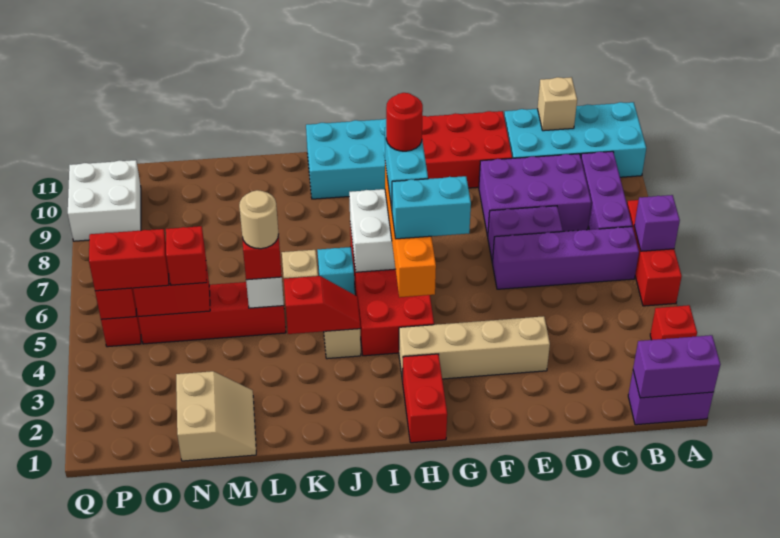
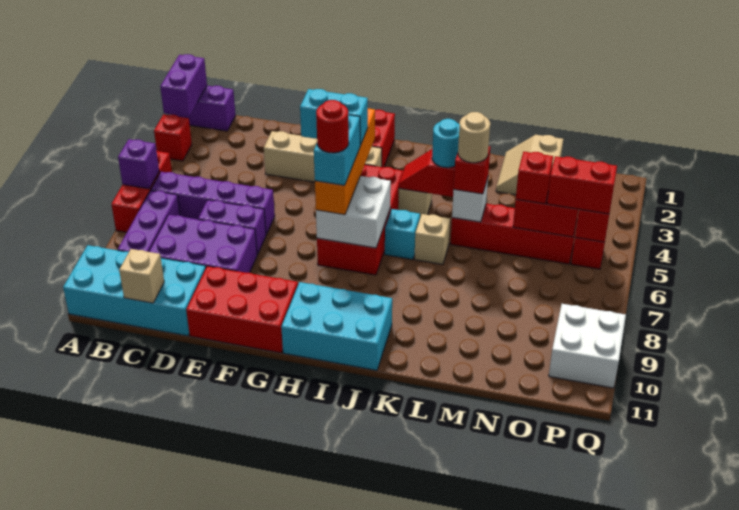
purple brick A1:B1 level 2 -> purple brick A1:A2 level 2
none -> cyan round brick K4 level 3

